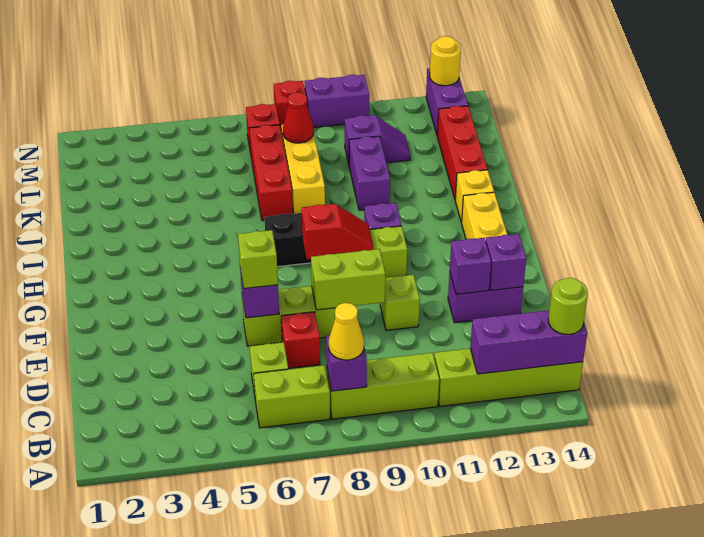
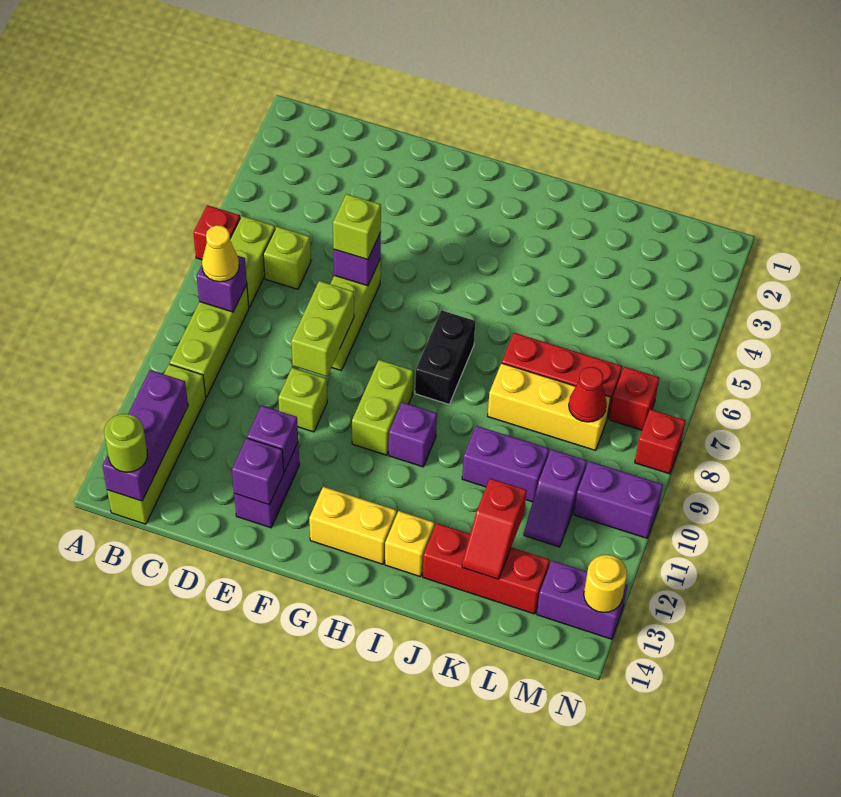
red brick D7 level 1 -> red brick A6 level 1
red slope G8:G9 level 2 top 8 -> red slope K12:K13 level 2 top 12
purple brick N9:N10 level 1 -> purple brick M10:N10 level 1

